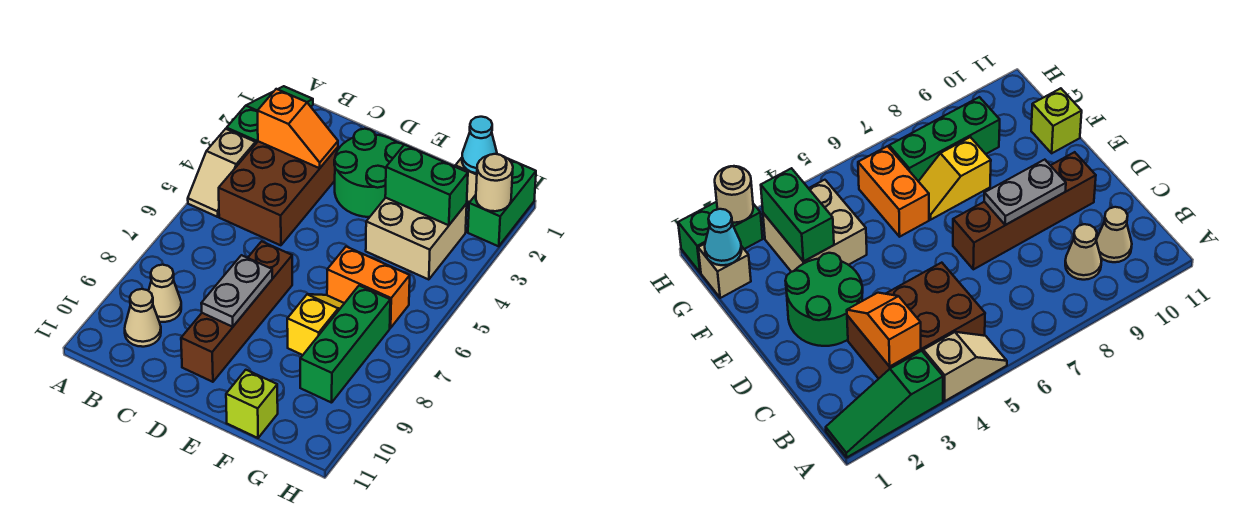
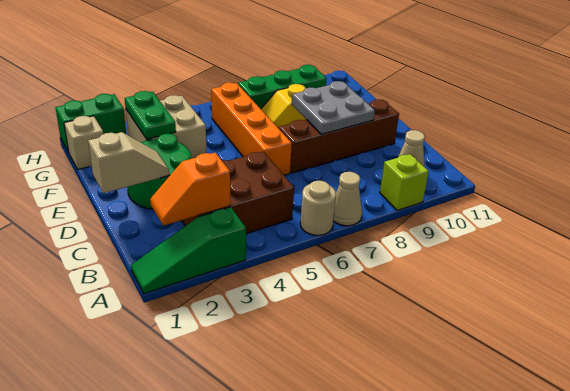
tan slope A4:A5 level 1 top 4 -> tan slope D1:D2 level 2 top 1
orange slope B3:C3 level 2 top B -> orange slope B2:B3 level 2 top 3
tan cone B9 level 1 -> tan cone A7 level 1
grey plate D8:D9 level 2 -> grey plate D8:E9 level 2
green brick F3:G3 level 2 -> green plate F3:G3 level 2
orange brick F6:G6 level 1 -> orange brick D6:G6 level 1
lime brick F11 level 1 -> lime brick A9 level 1
cyan cone G1 level 2 -> none
tan round brick H2 level 2 -> tan round brick A6 level 1

